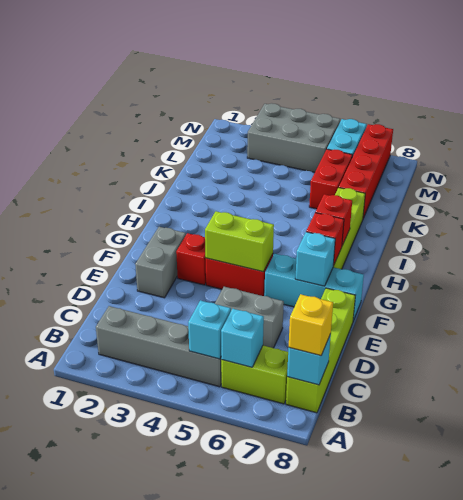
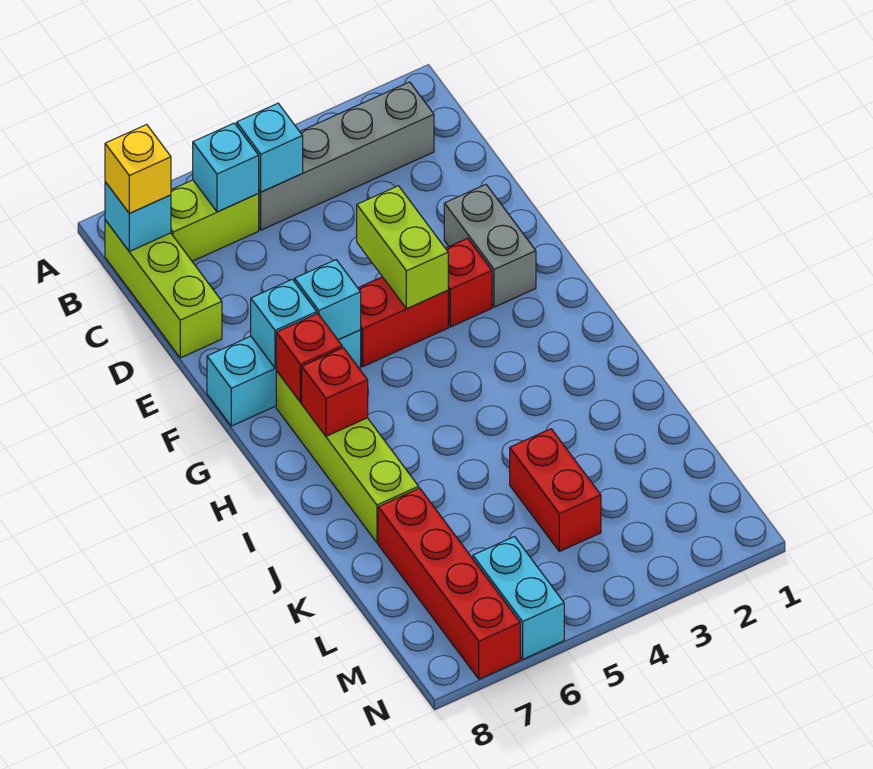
lime brick B8:E8 level 1 -> lime brick B8:D8 level 1
grey brick D5:D6 level 1 -> none
lime brick F4:F5 level 2 -> lime brick E4:F4 level 2
none -> cyan brick F6 level 2
red brick K6:L6 level 1 -> red brick K4:L4 level 1
grey brick M3:N5 level 1 -> none

